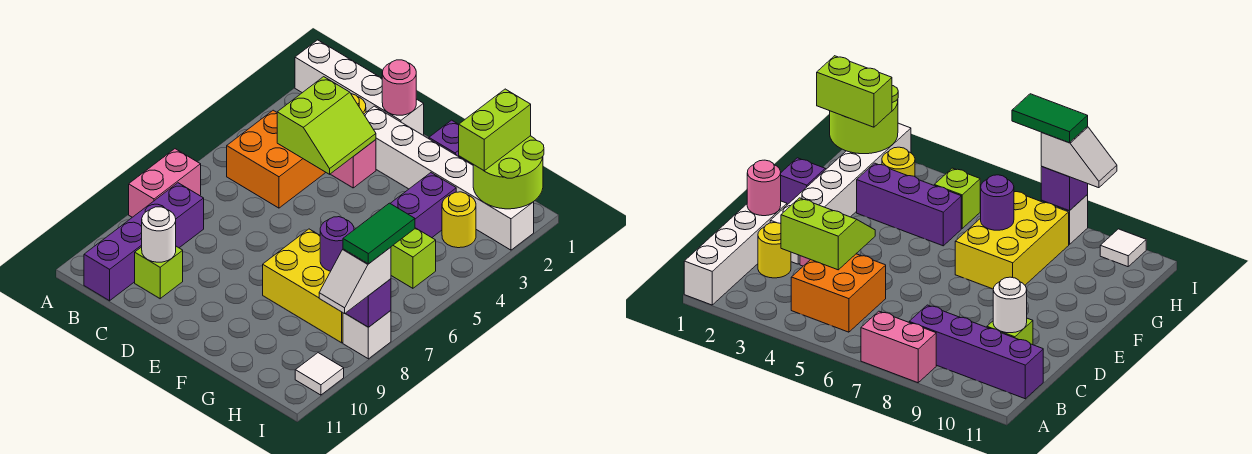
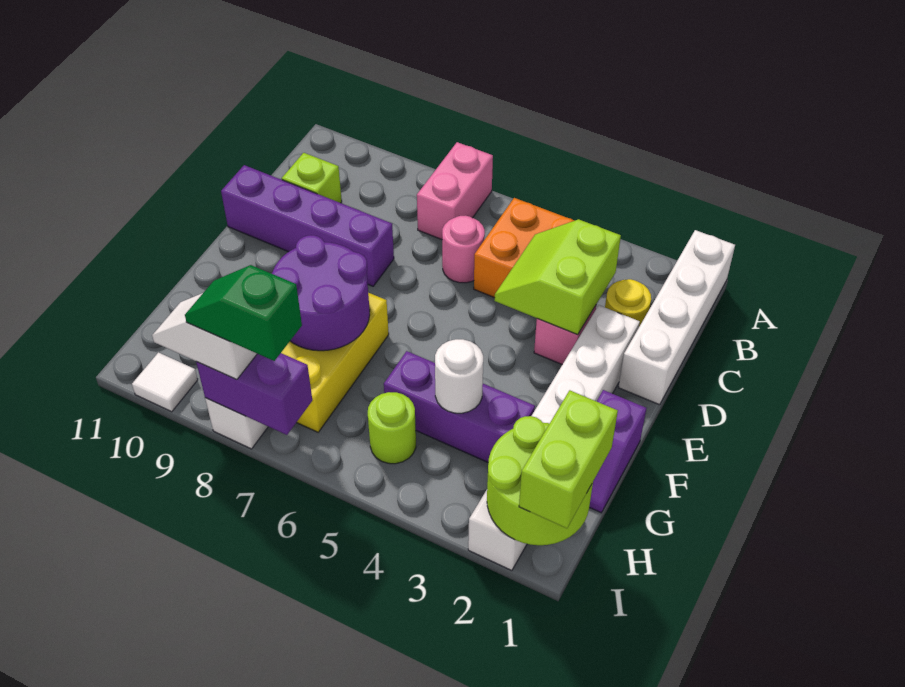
pink brick A7:A8 level 1 -> pink brick A7:B7 level 1
purple brick B8:B11 level 1 -> purple brick D8:D11 level 1
lime slope C3:D4 level 2 top C -> lime slope C3:D4 level 2 top 3
white round brick C10 level 2 -> white round brick G4 level 2
pink round brick D1 level 2 -> pink round brick C6 level 1
purple round brick G7 level 2 -> purple round brick F7:G8 level 2
lime brick H1:H2 level 3 -> lime brick H1:I1 level 3
yellow round brick H3 level 1 -> none
lime brick H5 level 1 -> lime round brick H5 level 1
green tile I7:I8 level 4 -> green slope I7:I8 level 4 top 7
purple brick I8 level 2 -> purple brick I7:I8 level 2

